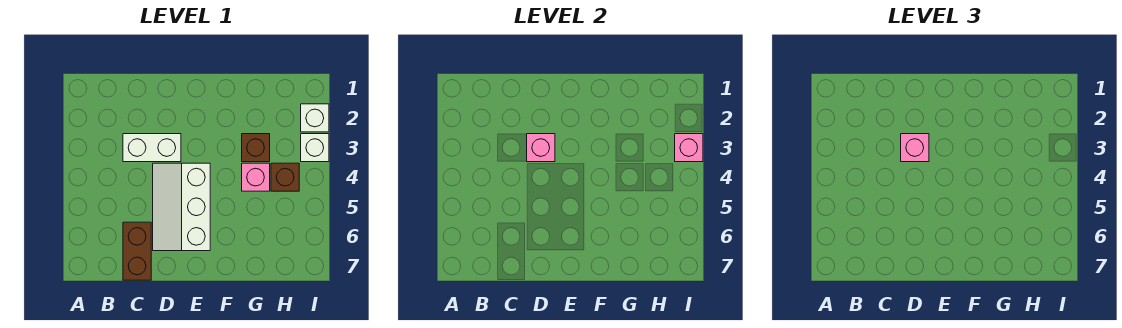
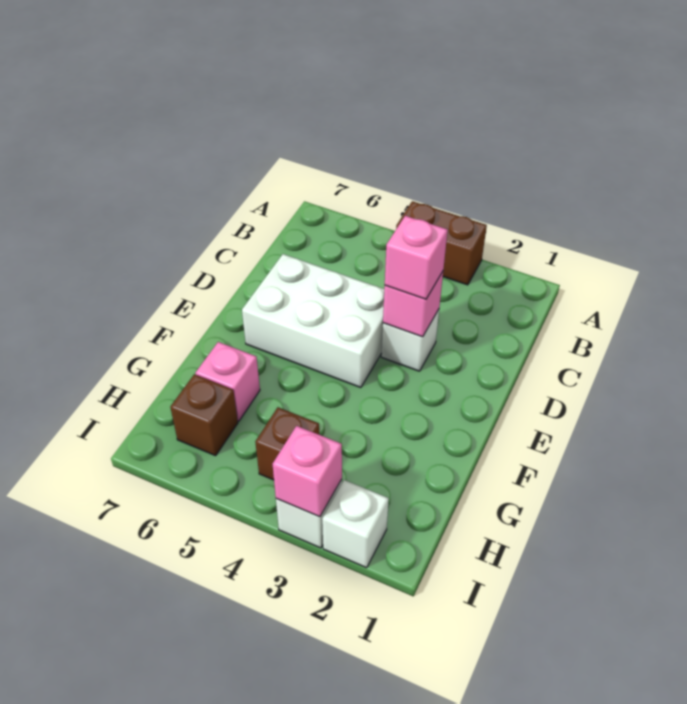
white brick C3:D3 level 1 -> white brick D3 level 1
brown brick C6:C7 level 1 -> brown brick A3:A4 level 1
white slope D4:E6 level 1 top E -> white brick D4:E6 level 1
brown brick G3 level 1 -> brown brick H6 level 1
pink brick G4 level 1 -> pink brick G6 level 1

